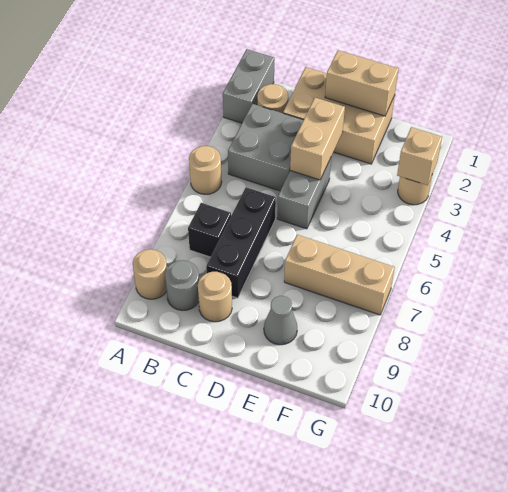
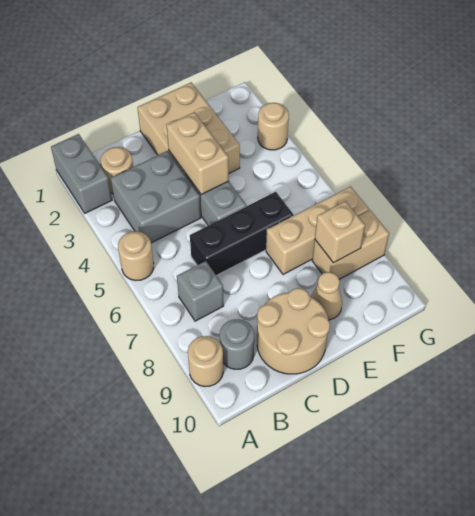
black brick B7 level 1 -> grey brick B7 level 1
tan brick C1:E2 level 1 -> tan brick D1:E3 level 1
black brick C6:C8 level 1 -> black brick C6:E6 level 1
tan round brick C9 level 1 -> tan round brick C9:D10 level 1
tan brick D1:E1 level 2 -> tan brick F8:G8 level 1
grey cone E9 level 1 -> tan cone E9 level 1
tan brick G3 level 2 -> tan brick F8 level 2

